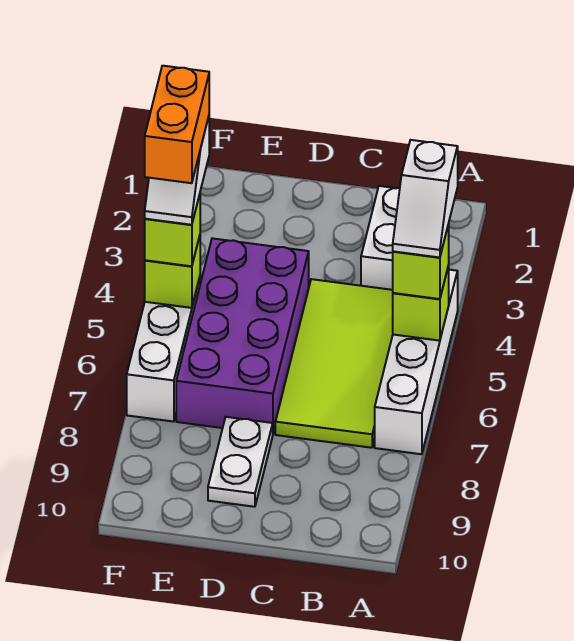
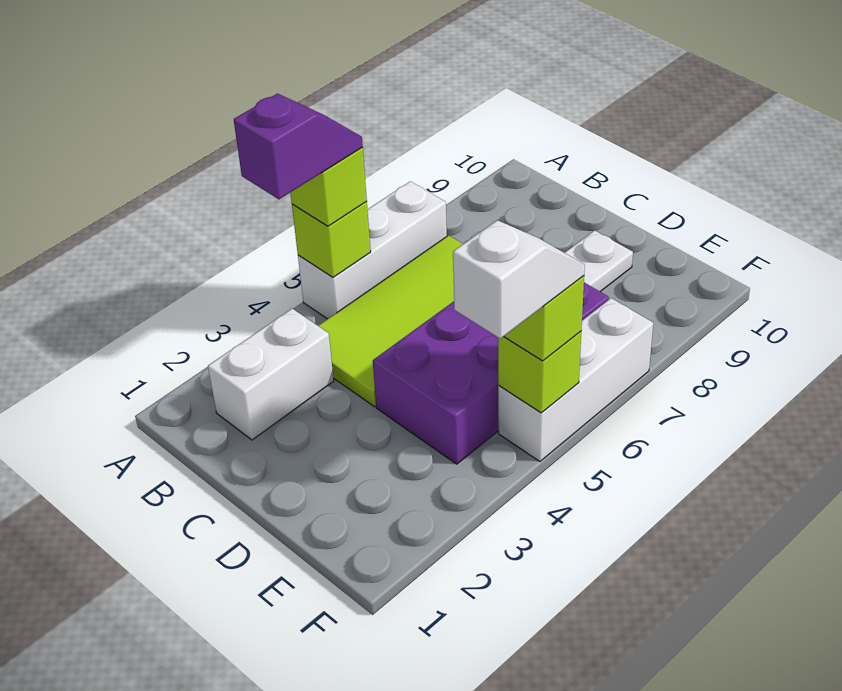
white brick A4:A7 level 1 -> white brick A5:A7 level 1
white slope A4:A5 level 4 top 4 -> purple slope A4:A5 level 4 top 4
orange brick F4:F5 level 5 -> none

